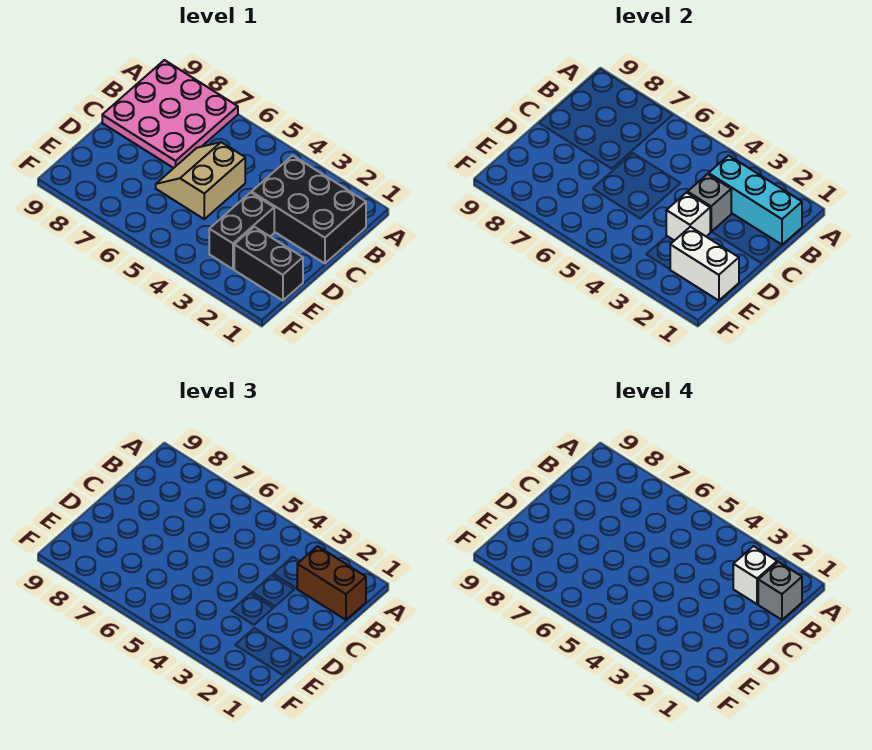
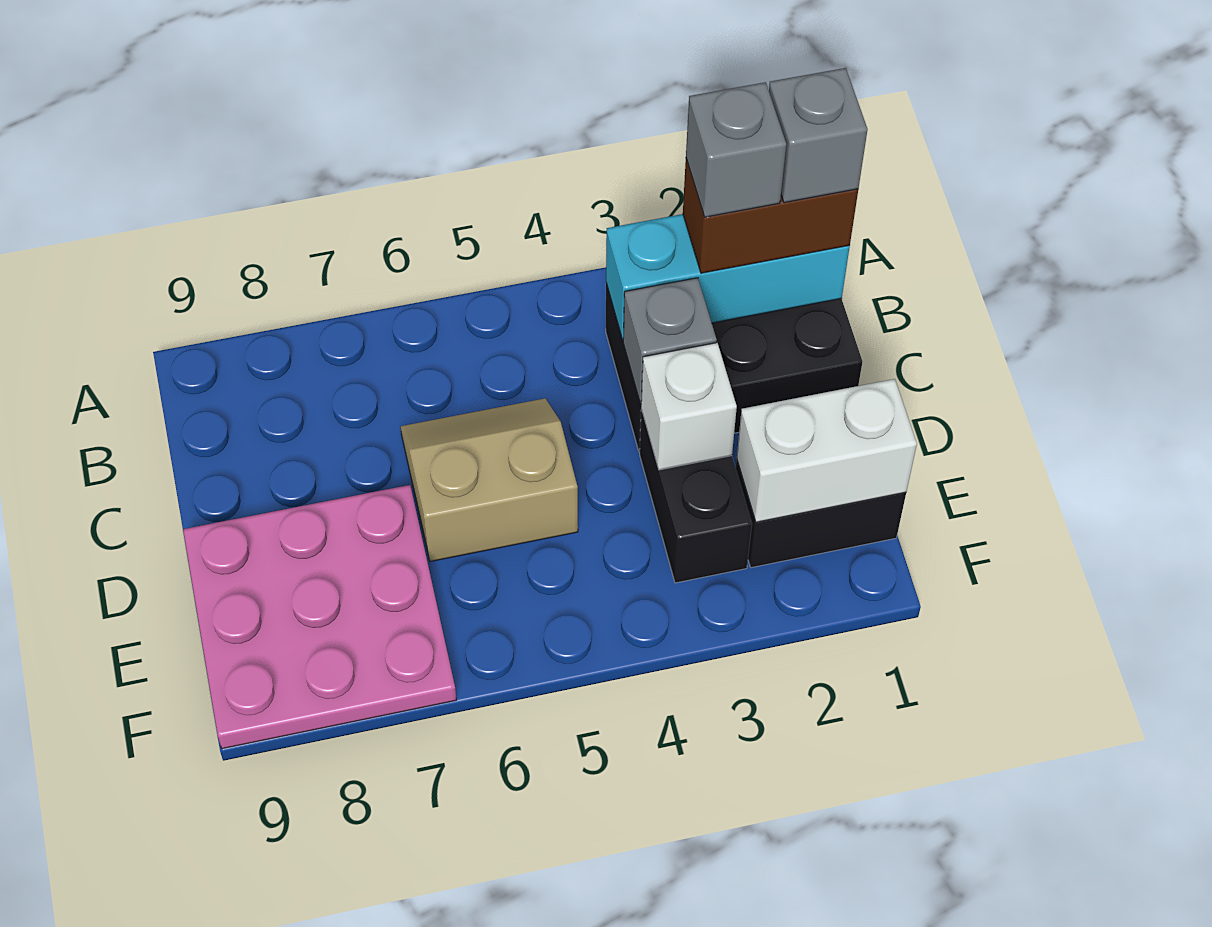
pink plate A7:C9 level 1 -> pink plate D7:F9 level 1
white brick B2 level 4 -> grey brick B2 level 4
tan slope C5:D6 level 1 top 5 -> tan slope C5:D6 level 1 top D

